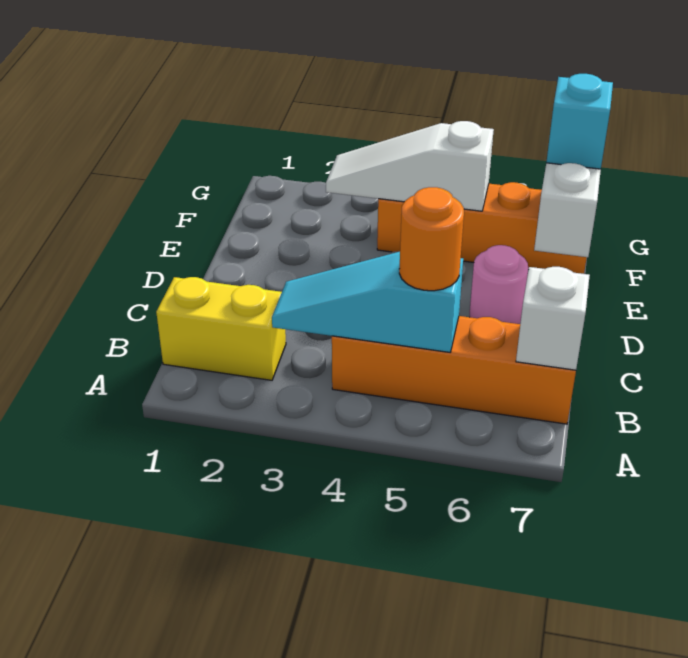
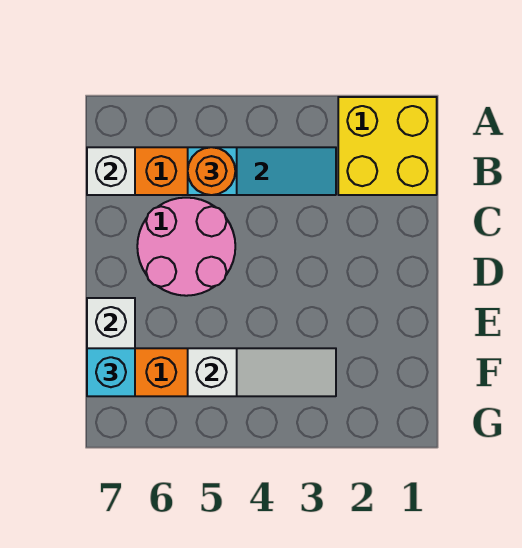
yellow brick B1:B2 level 1 -> yellow brick A1:B2 level 1
pink round brick D6 level 1 -> pink round brick C5:D6 level 1

